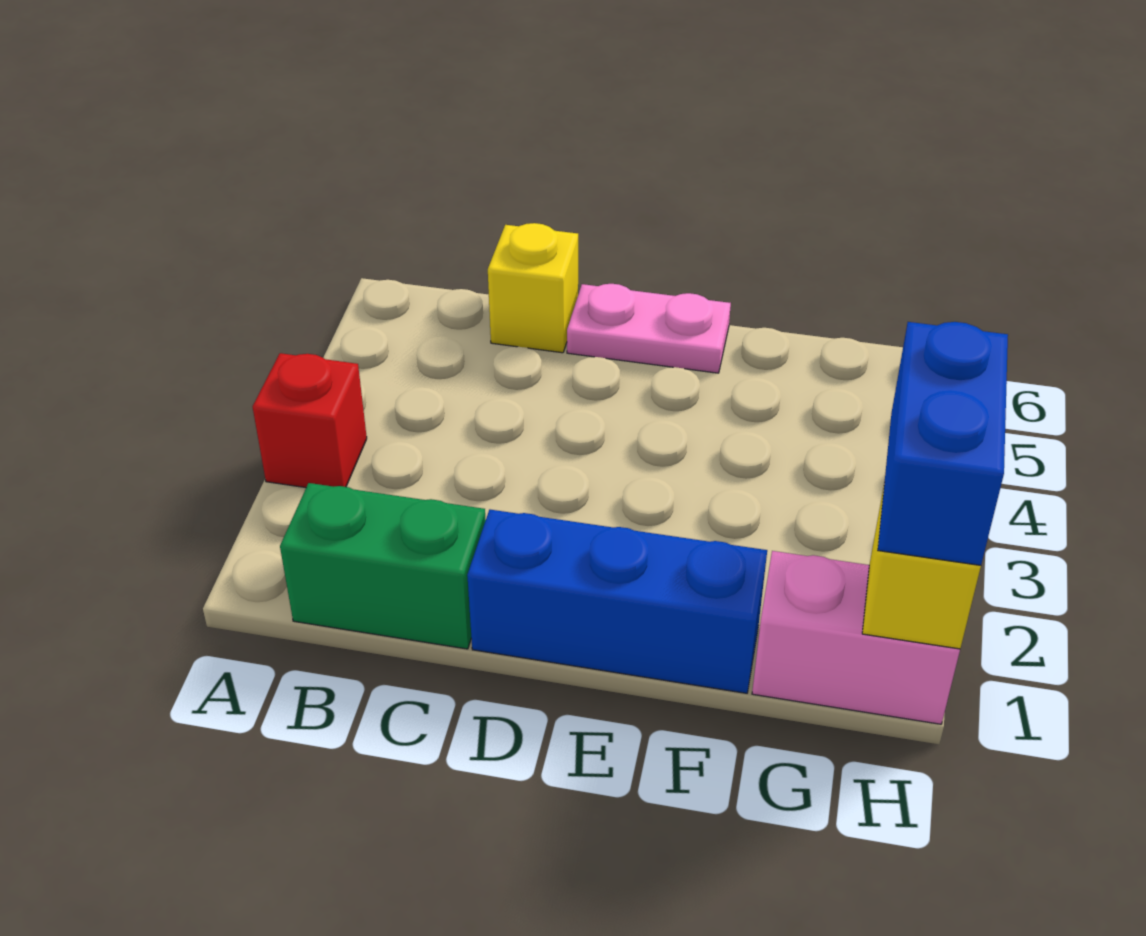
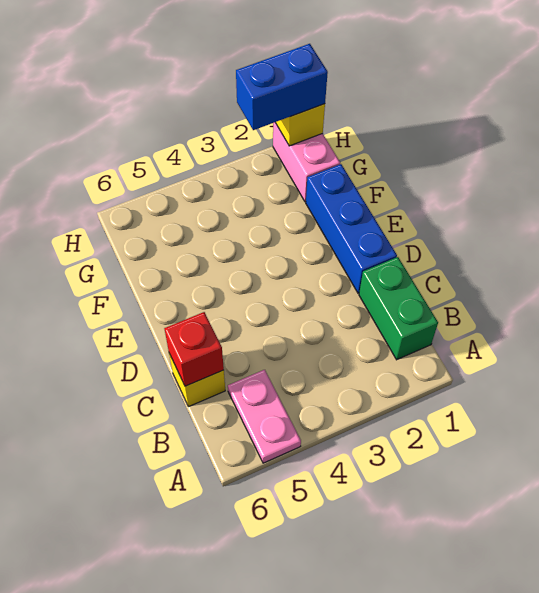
red brick A3 level 1 -> red brick C6 level 2
pink plate D6:E6 level 1 -> pink plate A5:B5 level 1

